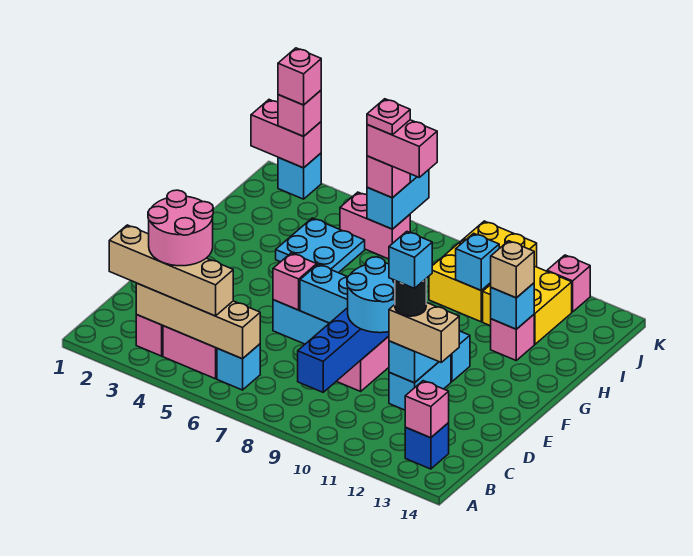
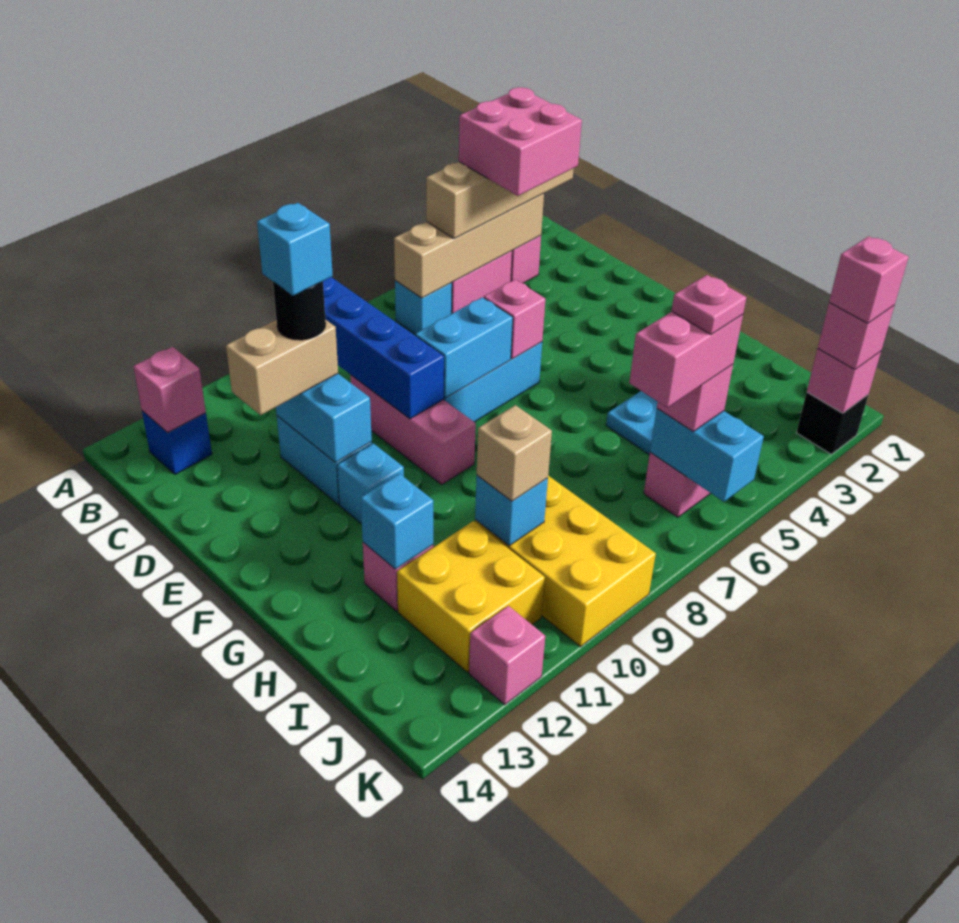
pink round brick B3:C4 level 4 -> pink brick B3:C4 level 4
cyan round brick D9:E10 level 3 -> none
tan brick H12 level 3 -> tan brick I10 level 3
pink brick K1:K2 level 2 -> pink brick K2 level 2
cyan brick K2 level 1 -> black brick K2 level 1

